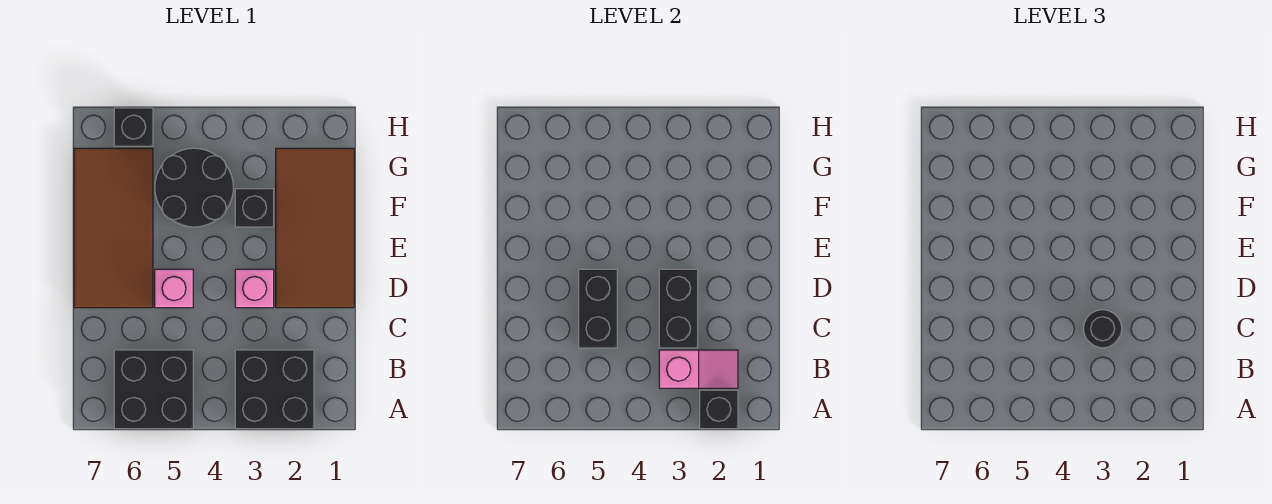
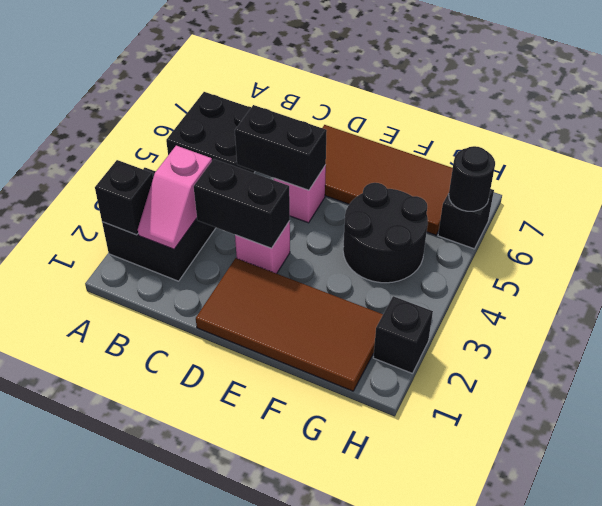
black round brick C3 level 3 -> black round brick H6 level 2
black brick F3 level 1 -> black brick H2 level 1

